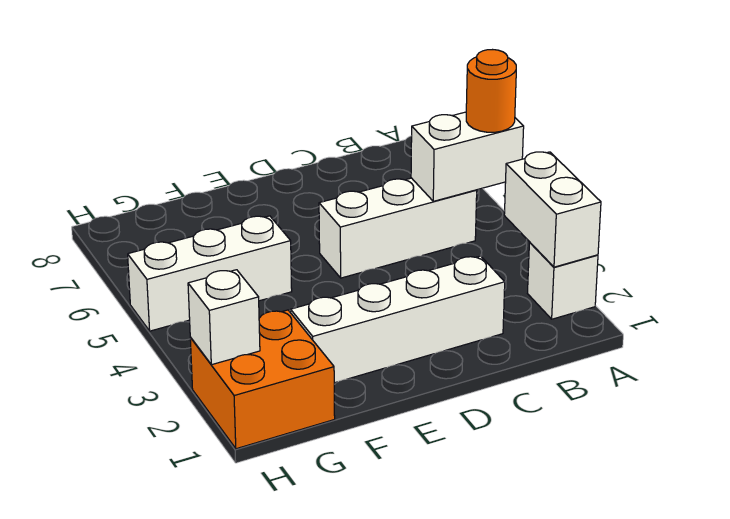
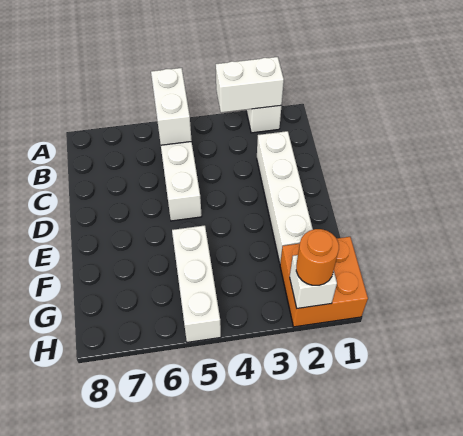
orange round brick A5 level 3 -> orange round brick H2 level 3

